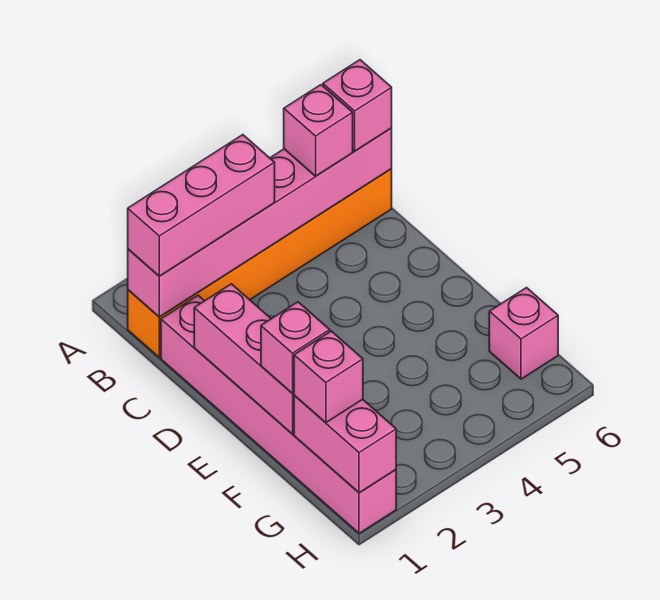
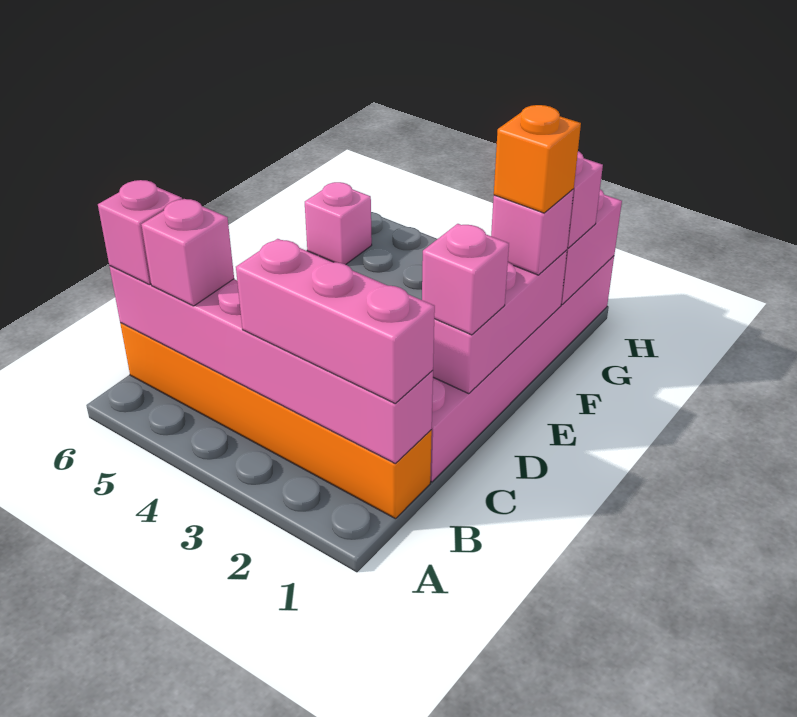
none -> pink brick D1 level 3
none -> orange brick F1 level 4

